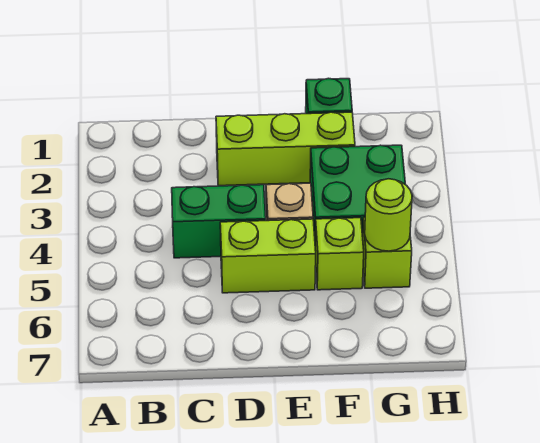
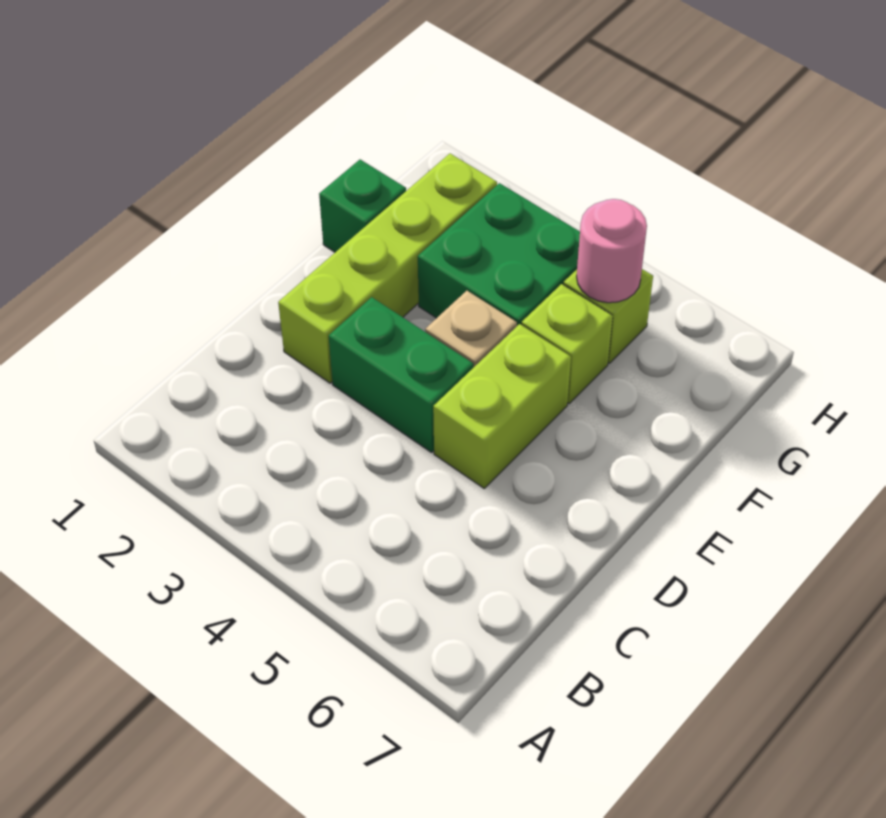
green brick C4:D4 level 1 -> green brick D3:D4 level 1
lime brick D2:F2 level 1 -> lime brick D2:G2 level 1
lime round brick G5 level 2 -> pink round brick G5 level 2

